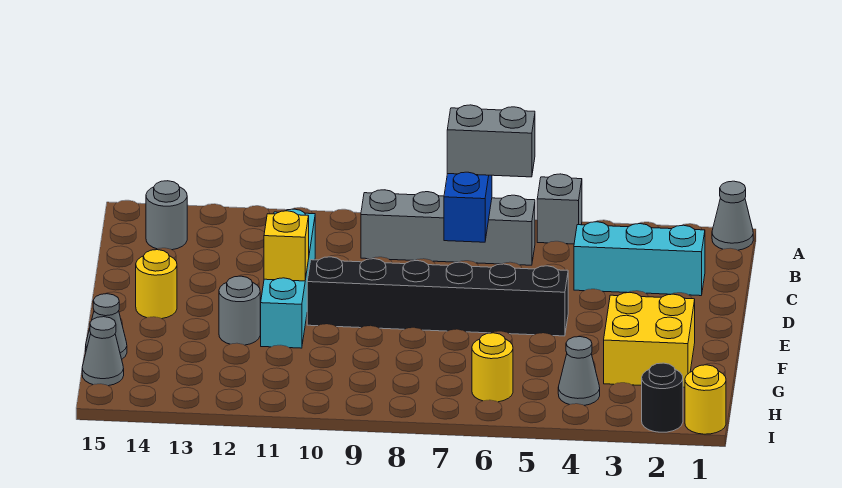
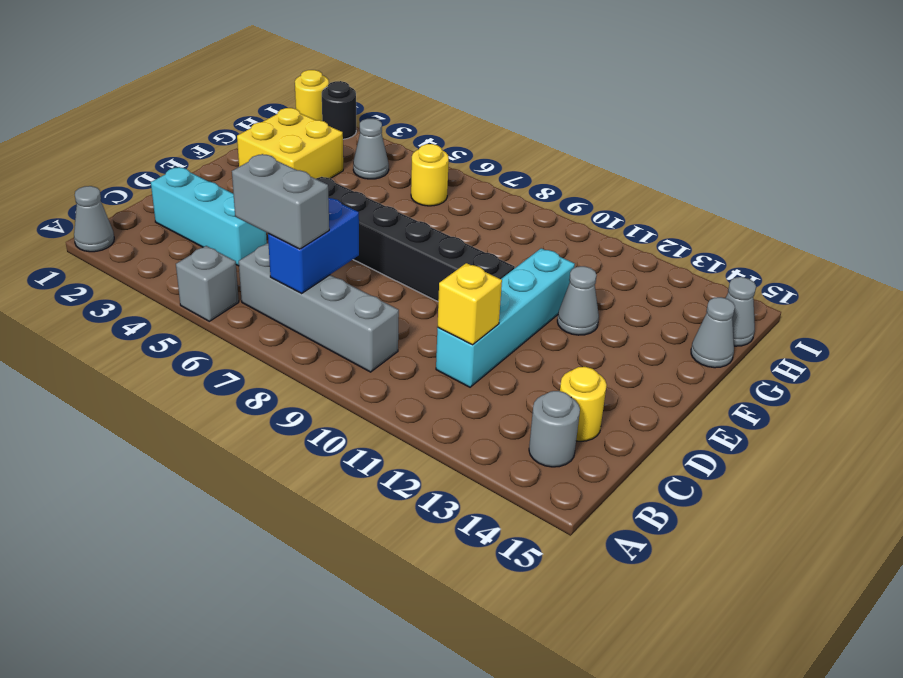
yellow brick E11 level 2 -> yellow brick C11 level 2
yellow round brick E14 level 1 -> yellow round brick C14 level 1
grey round brick F12 level 1 -> grey cone F12 level 1

